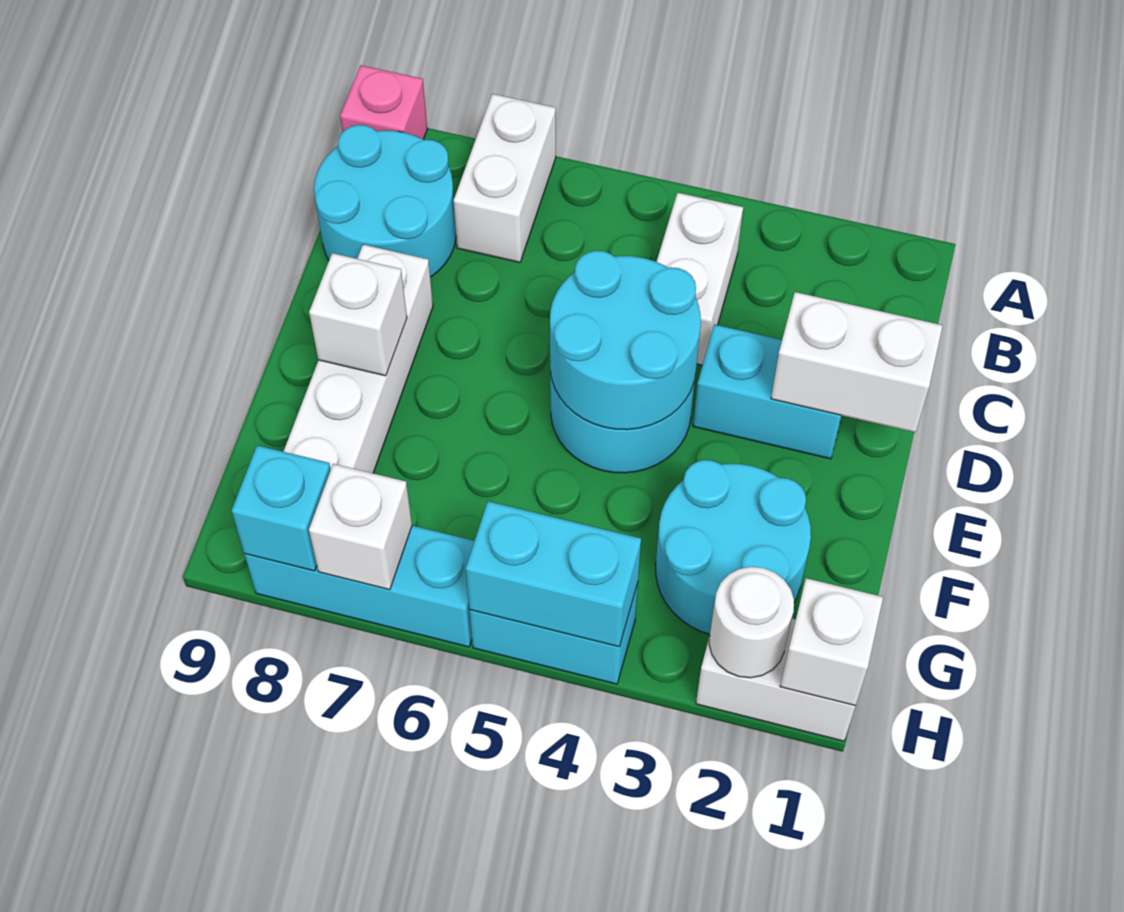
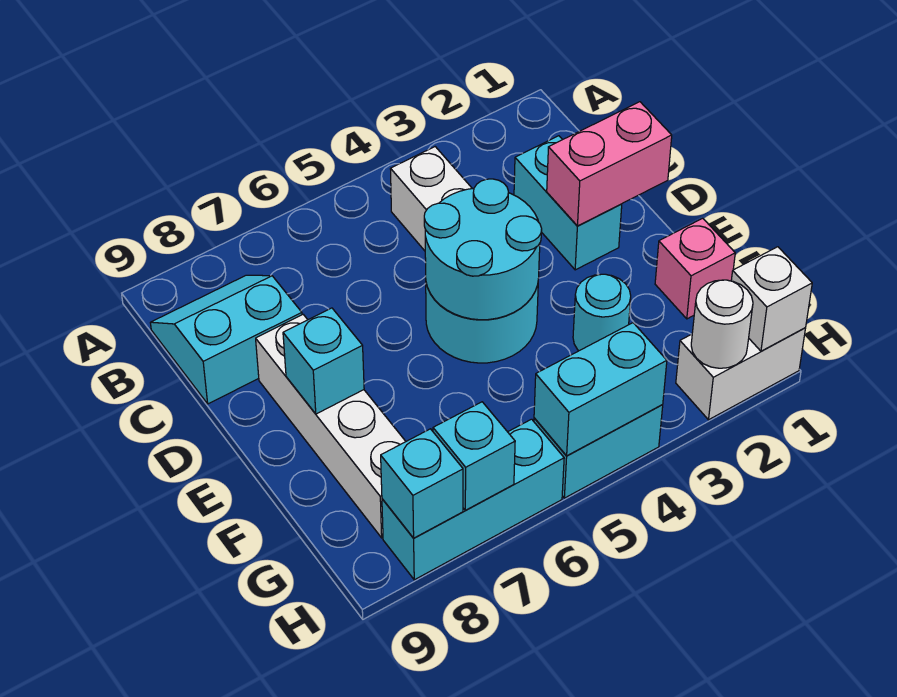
white brick A7:B7 level 1 -> none
pink brick A9 level 1 -> pink brick F1 level 1
cyan round brick B8:C9 level 1 -> cyan slope B8:C9 level 1 top C
white brick D1:D2 level 2 -> pink brick D1:D2 level 2
cyan brick D2:D3 level 1 -> cyan brick C2:D2 level 1
white brick E8 level 2 -> cyan brick E8 level 2
cyan round brick F2:G3 level 1 -> cyan round brick F3 level 1
white brick H7 level 2 -> cyan brick H7 level 2

